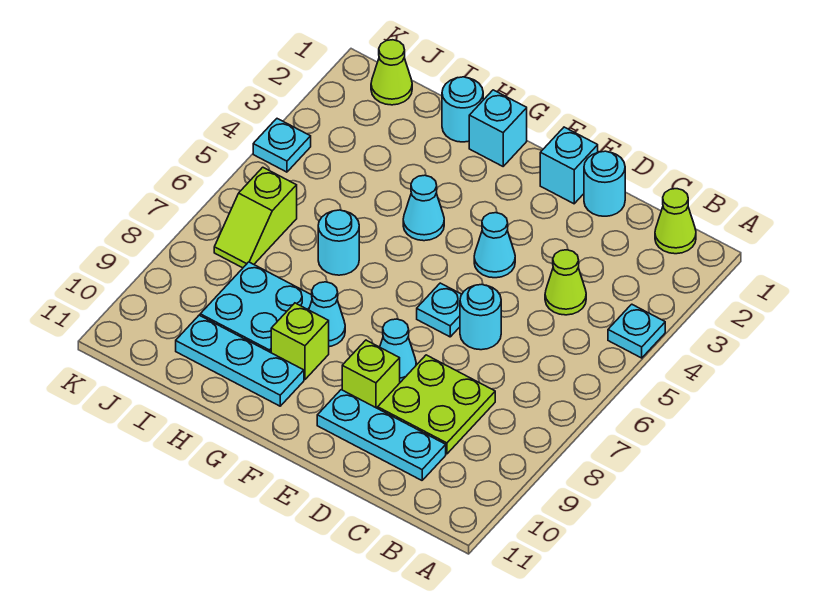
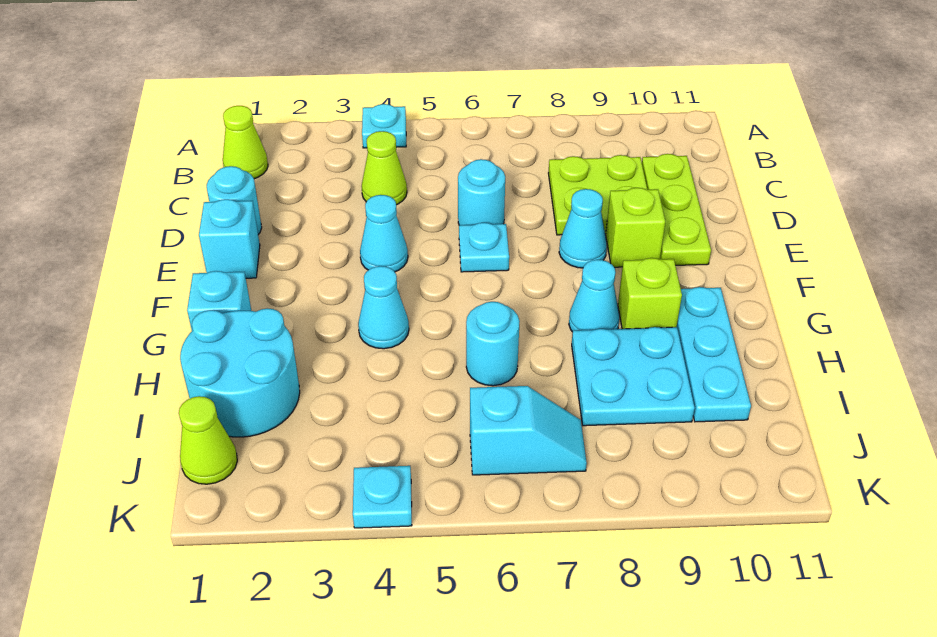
cyan plate C10:E10 level 1 -> lime plate C10:E10 level 1
cyan round brick H1 level 1 -> cyan round brick H1:I2 level 1
lime slope J6:J7 level 1 top 6 -> cyan slope J6:J7 level 1 top 6

